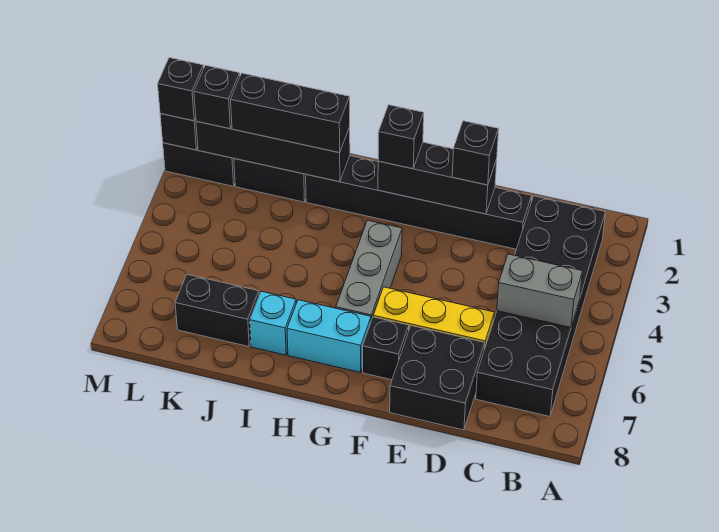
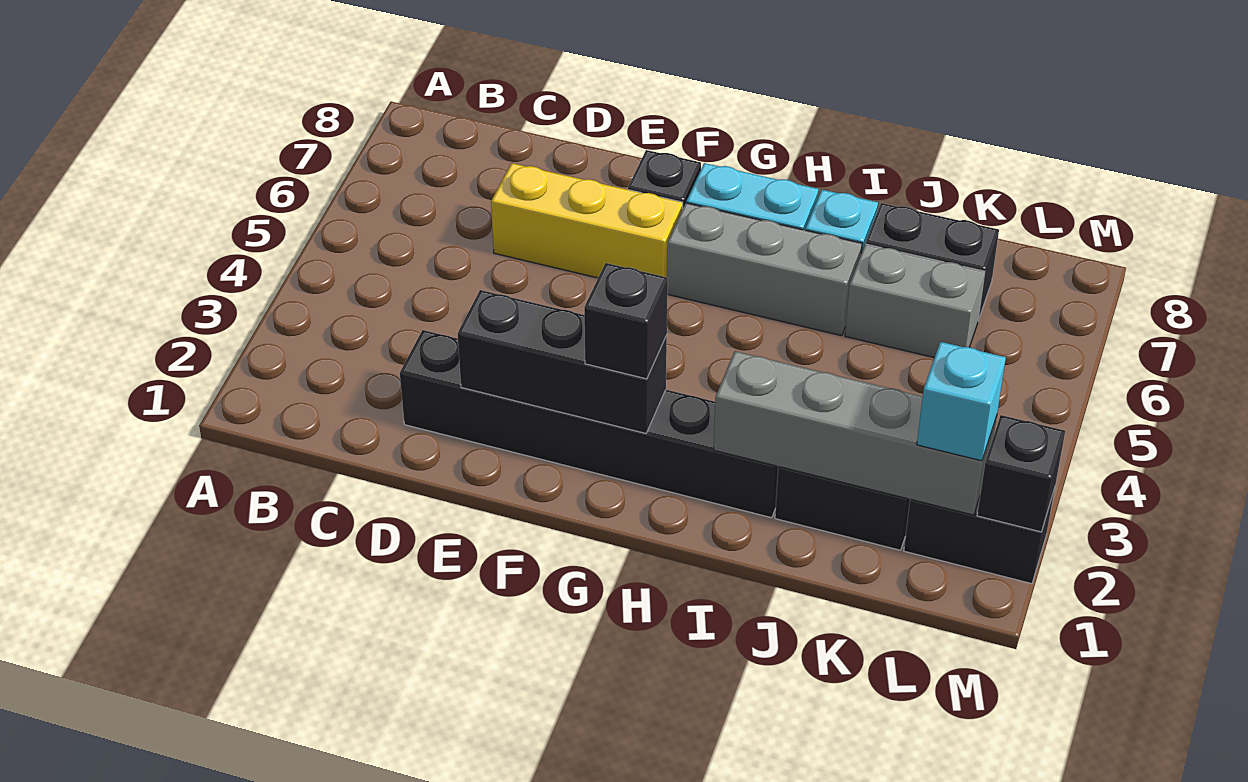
black brick B2:C7 level 1 -> none
grey brick B5:C5 level 2 -> grey brick J6:K6 level 1
black brick D7:E8 level 1 -> none
black brick E2 level 3 -> none
grey brick G4:G6 level 1 -> grey brick G6:I6 level 1
black brick I2:L2 level 2 -> grey brick I2:L2 level 2
black brick I2:K2 level 3 -> none
black brick L2 level 3 -> cyan brick L2 level 3
black brick M2 level 3 -> none

